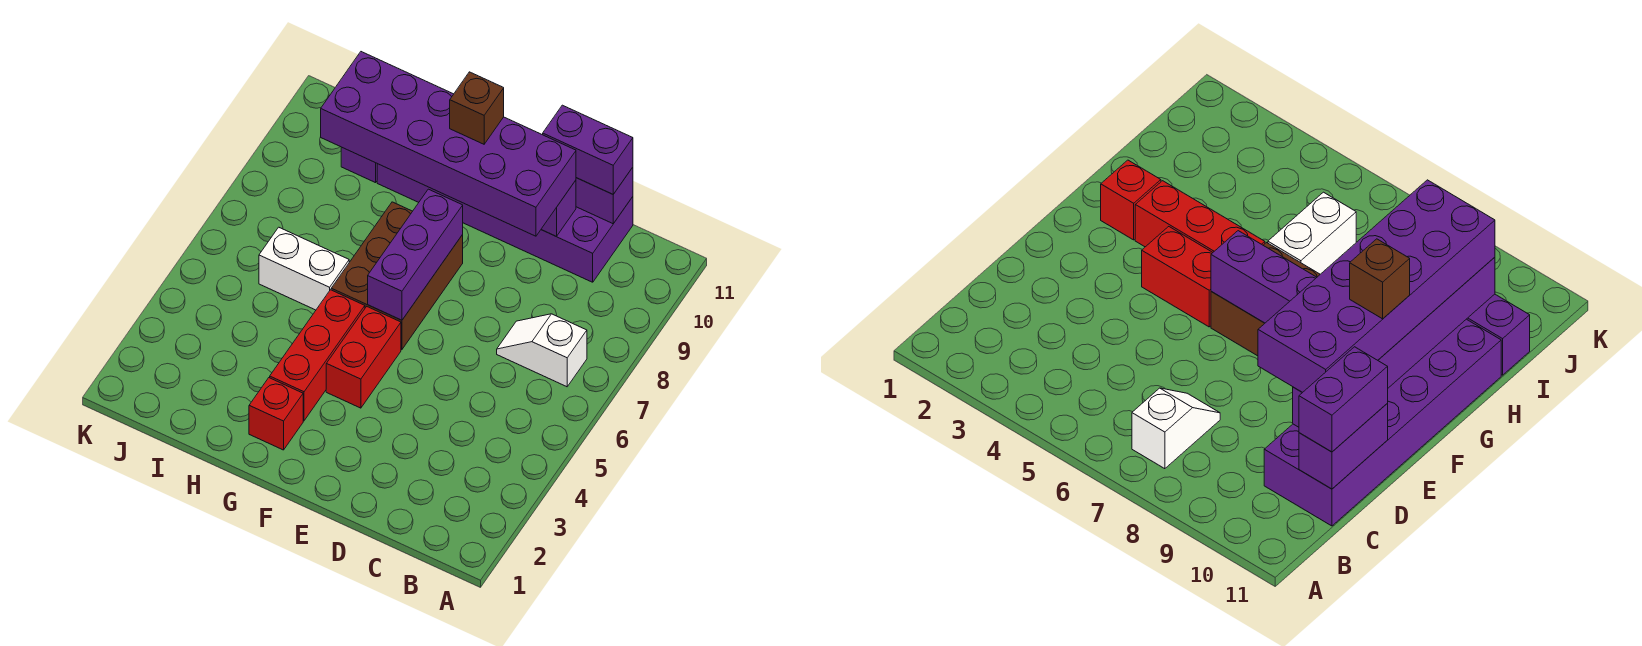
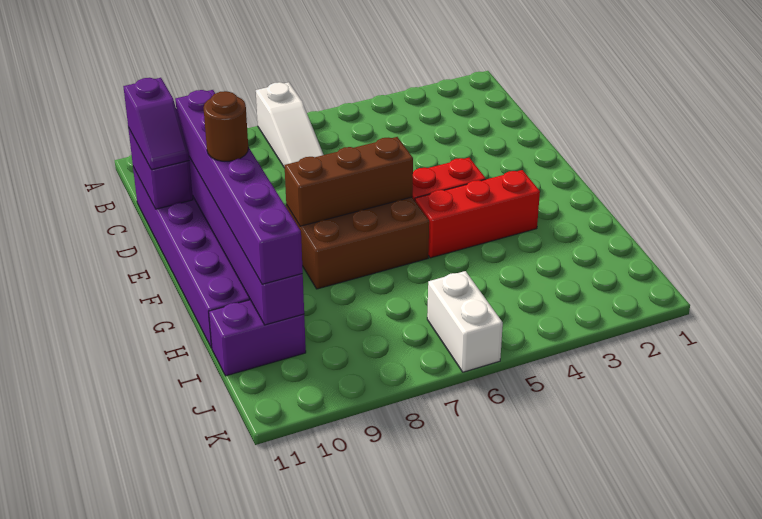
white slope B7:C7 level 1 top B -> white slope A7:C7 level 1 top A
purple brick C11:D11 level 3 -> purple slope C11:D11 level 3 top C
purple brick D9:I10 level 3 -> purple brick D10:I10 level 3
purple brick F6:F8 level 2 -> brown brick F6:F8 level 2
brown brick F10 level 4 -> brown round brick F10 level 4
red brick G2 level 1 -> none
white brick H6:I6 level 1 -> white brick J6:K6 level 1

